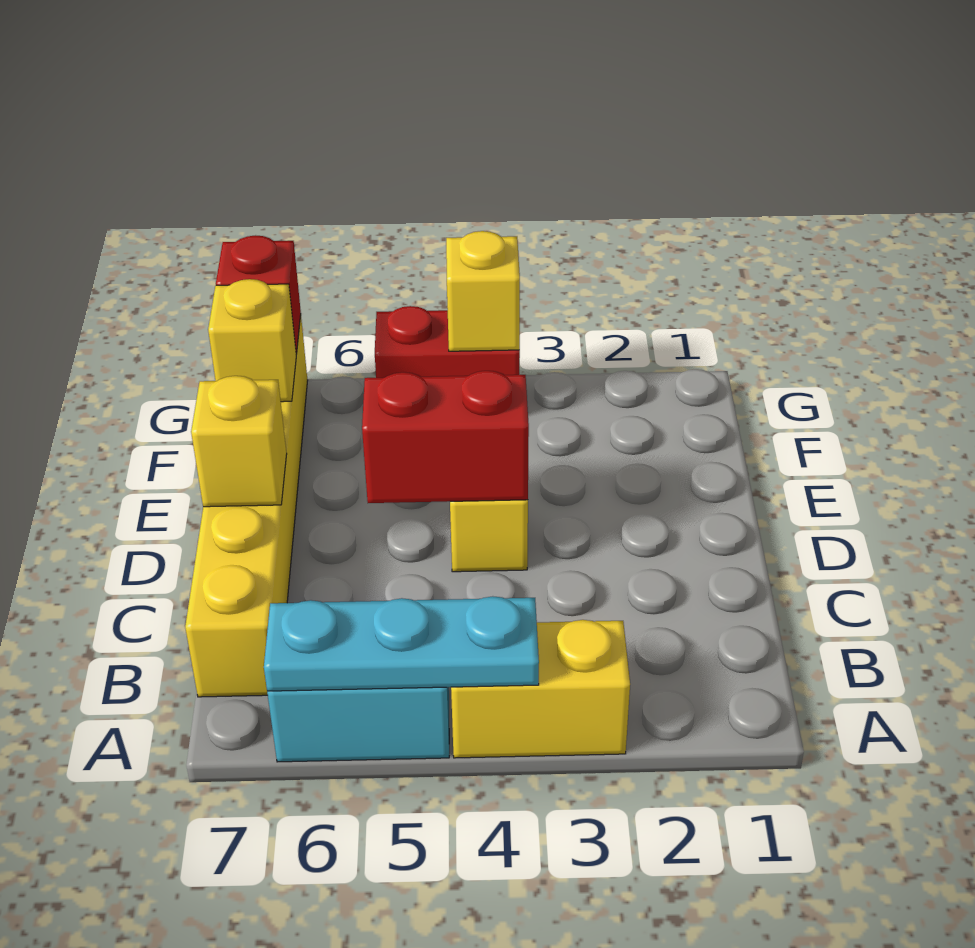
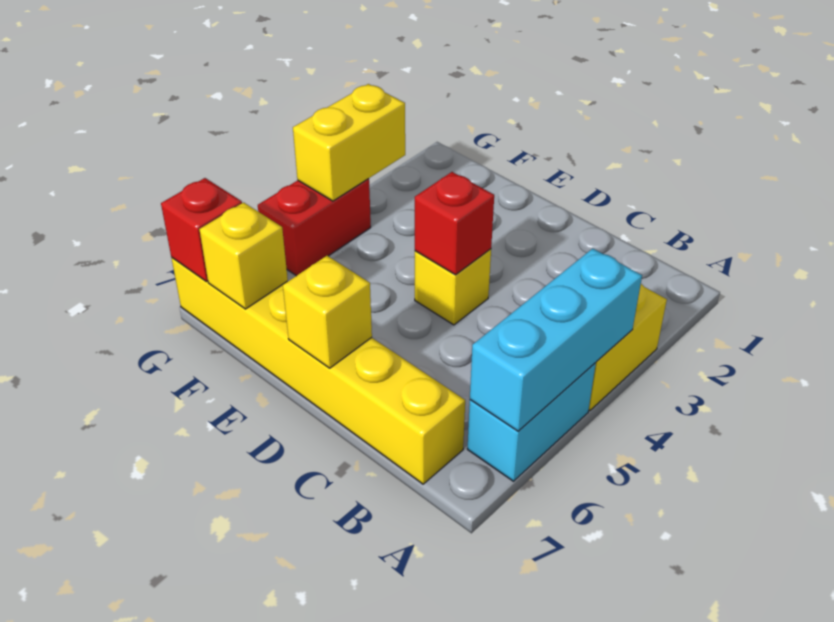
cyan plate A4:A6 level 2 -> cyan brick A4:A6 level 2
red brick D4:D5 level 2 -> red brick D4 level 2
yellow brick G4 level 2 -> yellow brick G3:G4 level 2

